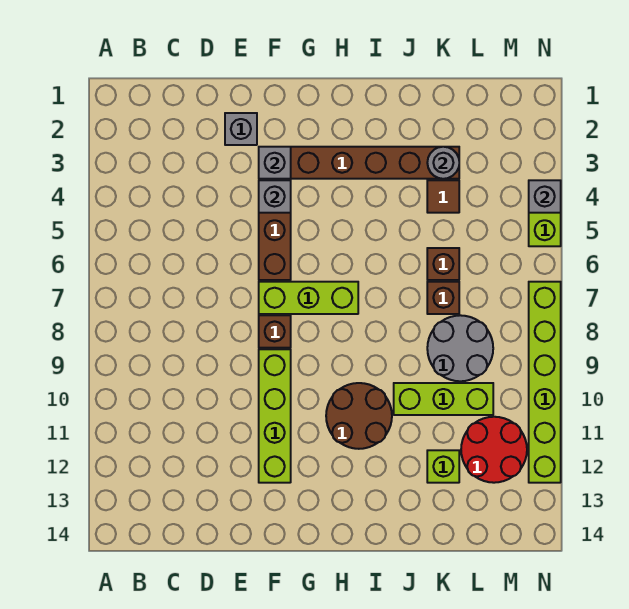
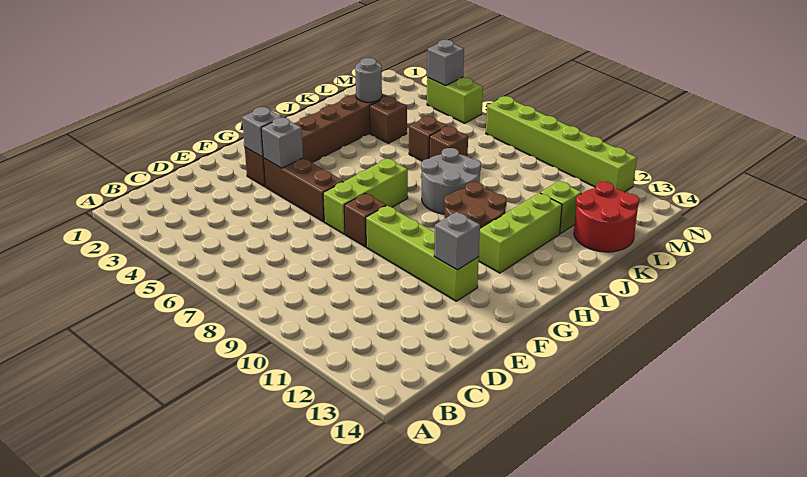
grey brick E2 level 1 -> grey brick F12 level 2
lime brick J10:L10 level 1 -> lime brick H12:J12 level 1
brown tile K4 level 1 -> brown brick K4 level 1
grey round brick K8:L9 level 1 -> grey round brick I8:J9 level 1
red round brick L11:M12 level 1 -> red round brick K13:L14 level 1

